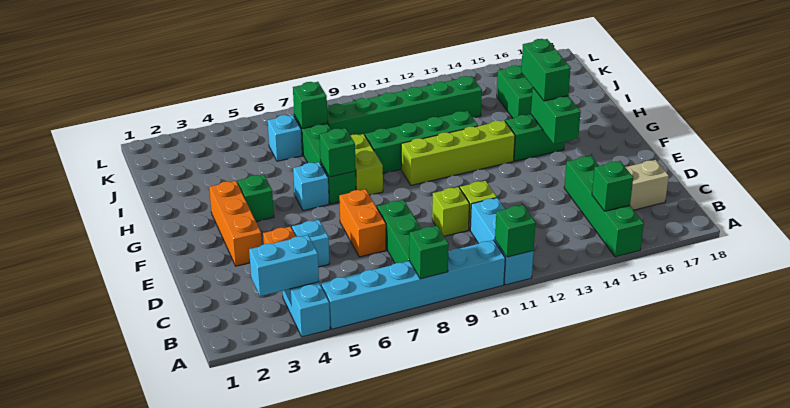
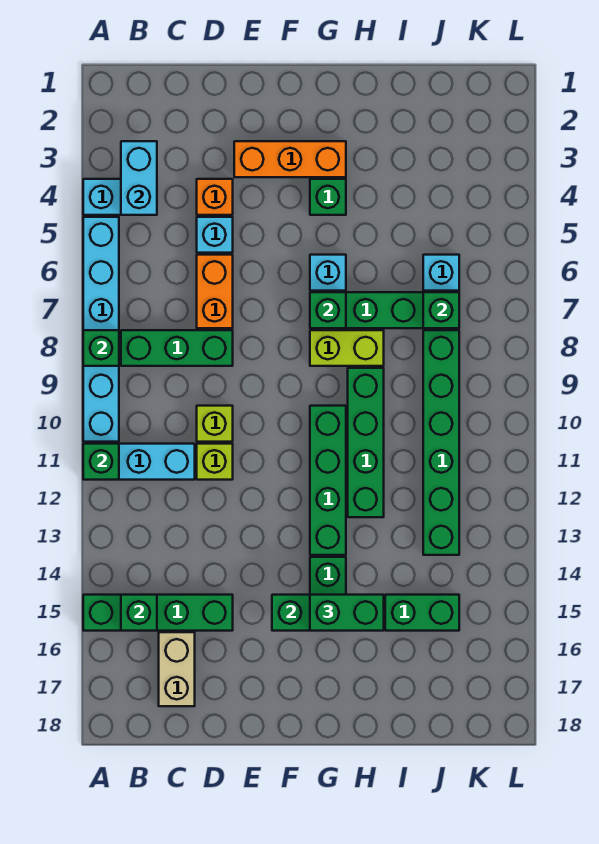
orange brick D7:E7 level 1 -> orange brick D6:D7 level 1
lime brick G10:G13 level 1 -> green brick G10:G13 level 1

